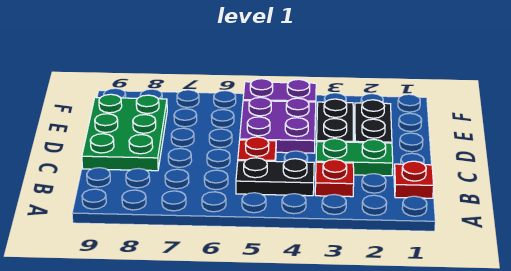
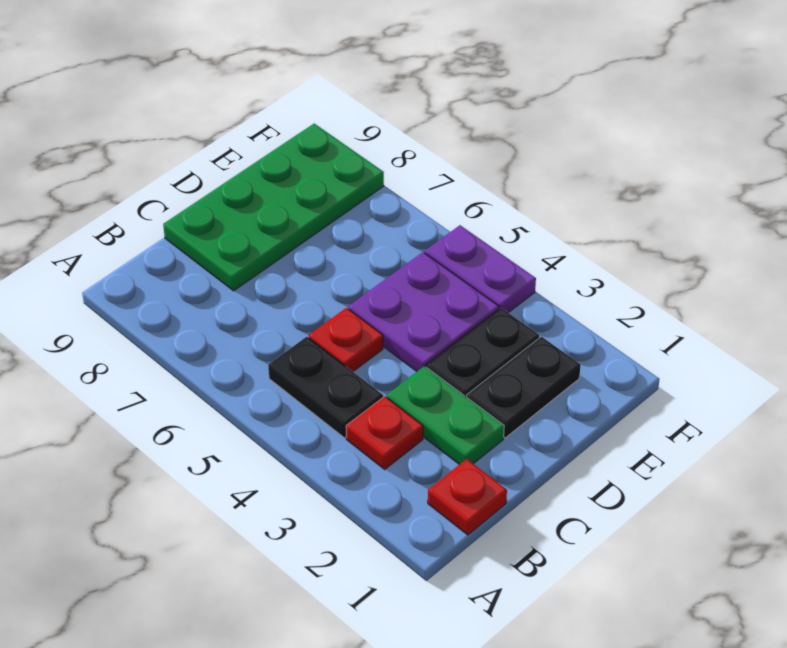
green plate C8:E9 level 1 -> green plate C8:F9 level 1

